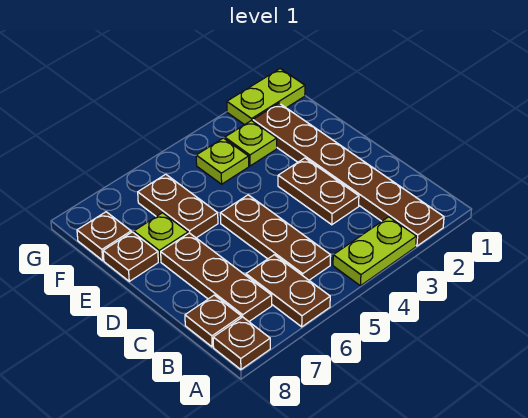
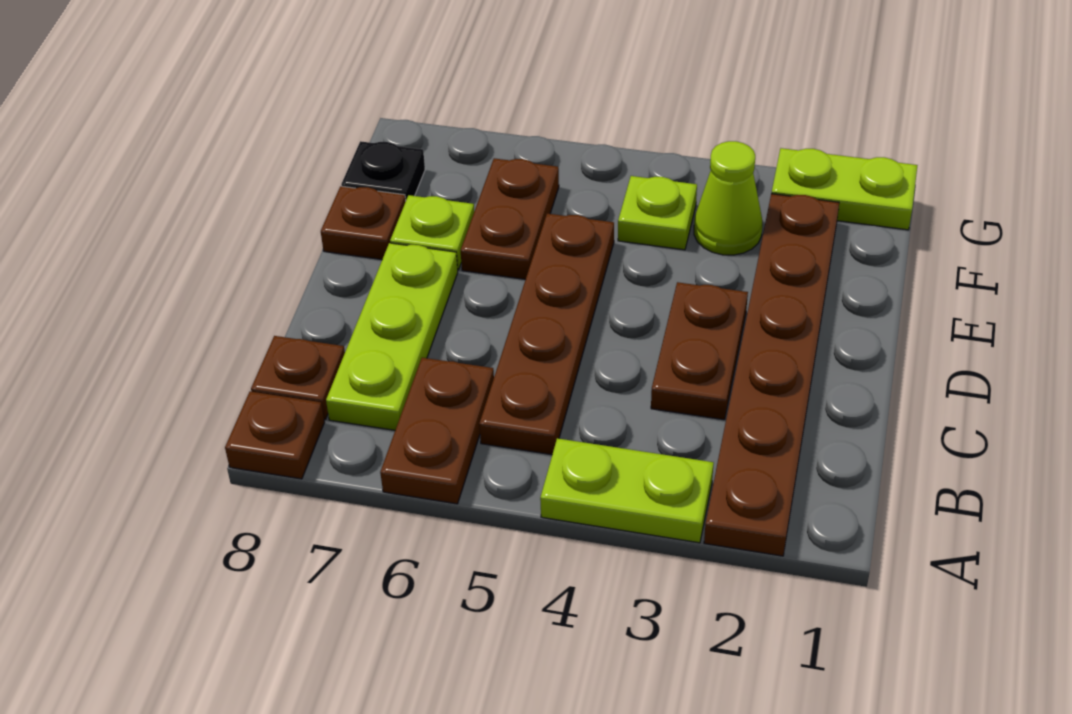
brown plate B5:D5 level 1 -> brown plate B5:E5 level 1
brown plate B7:D7 level 1 -> lime plate B7:D7 level 1
lime plate F3 level 1 -> lime cone F3 level 1
brown plate F8 level 1 -> black plate F8 level 1

